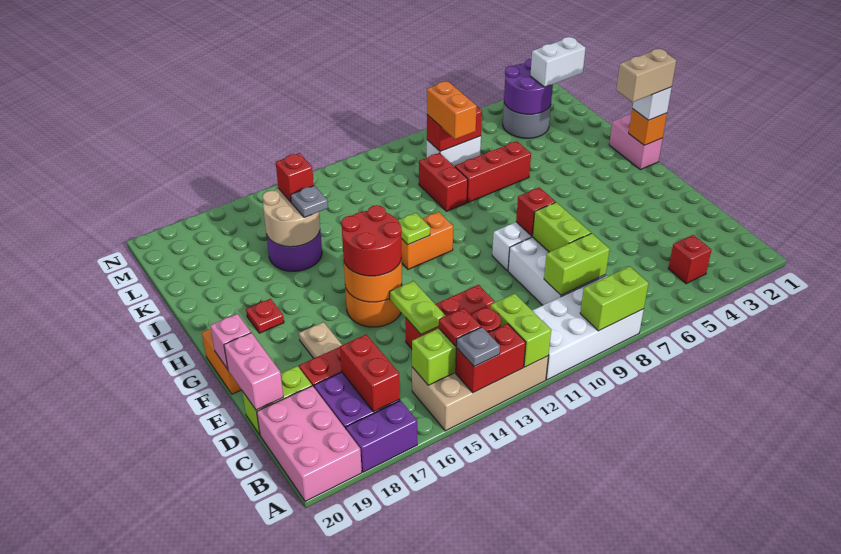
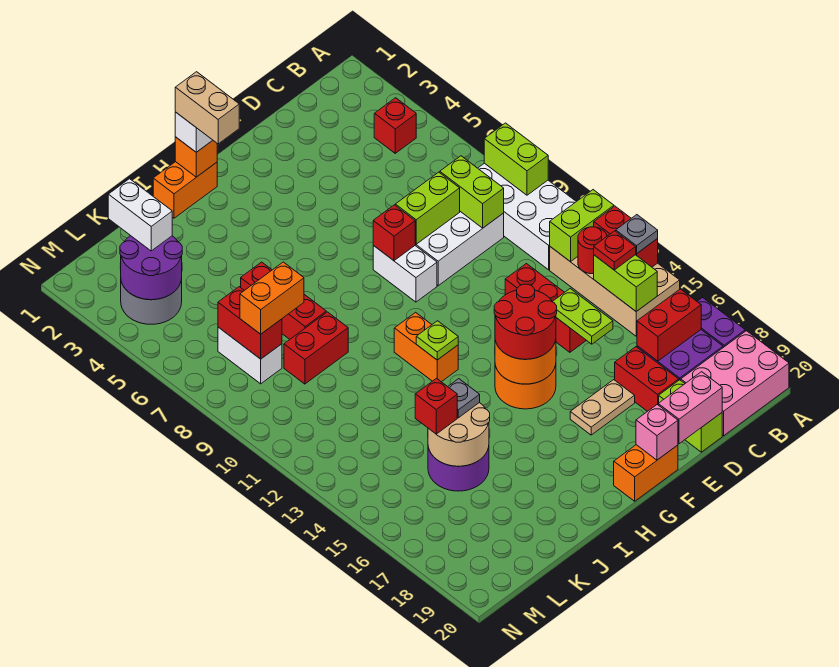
lime plate D14:E14 level 2 -> lime plate D14:D15 level 2
pink brick H1:I1 level 1 -> orange brick H1:I1 level 1
red plate H18 level 1 -> none

